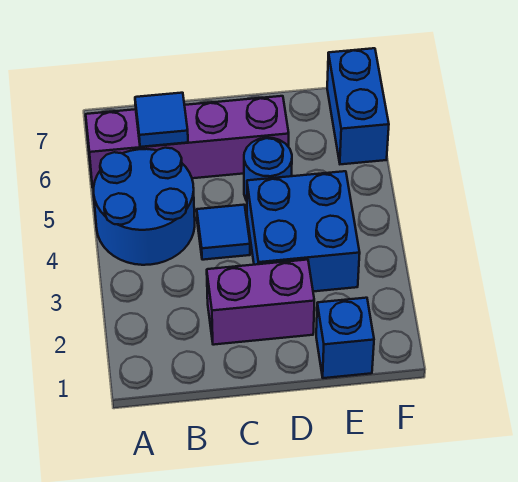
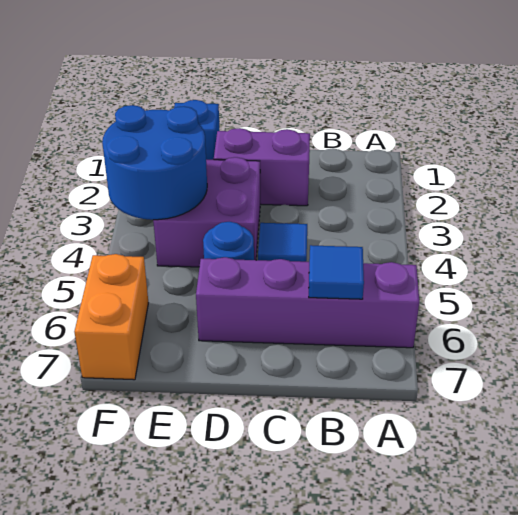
blue round brick A4:B5 level 1 -> blue round brick E3:F4 level 2
blue brick D3:E4 level 1 -> purple brick D3:E4 level 1
blue brick F6:F7 level 1 -> orange brick F6:F7 level 1

